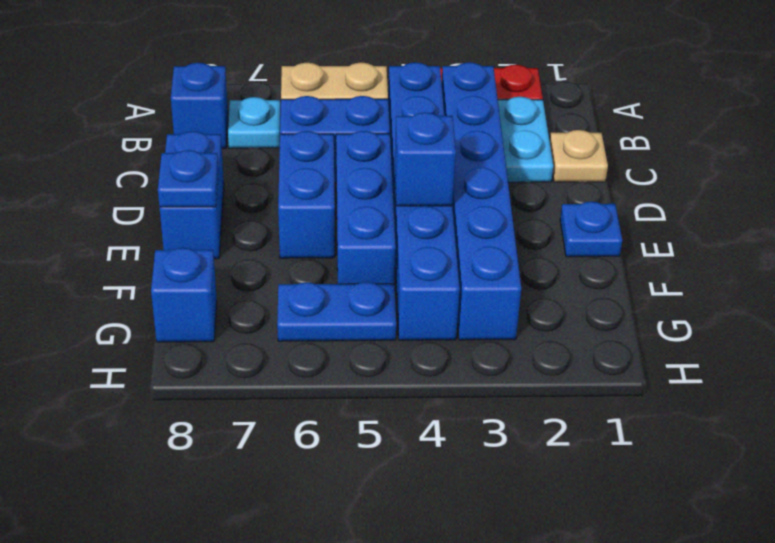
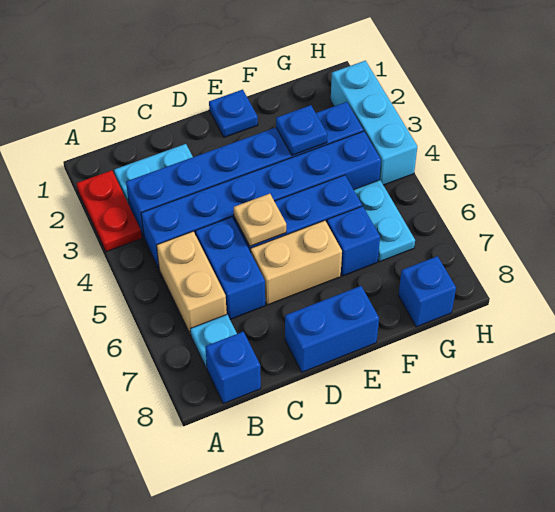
tan plate C1 level 1 -> tan plate D5 level 2
blue brick D6:E6 level 1 -> tan brick D6:E6 level 1
blue brick E4 level 2 -> blue brick F6 level 1
blue plate E8 level 2 -> blue plate F3 level 2
blue plate G5:G6 level 1 -> cyan plate G5:G6 level 1
none -> cyan brick H2:H4 level 1

